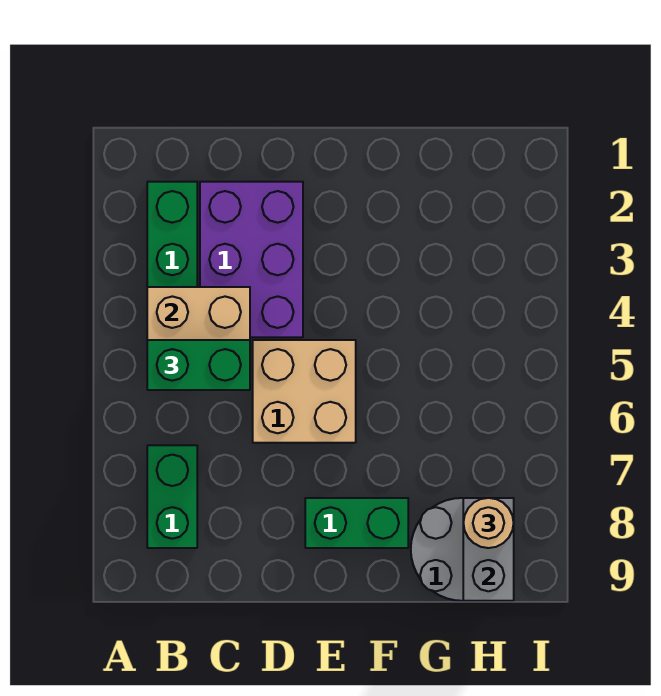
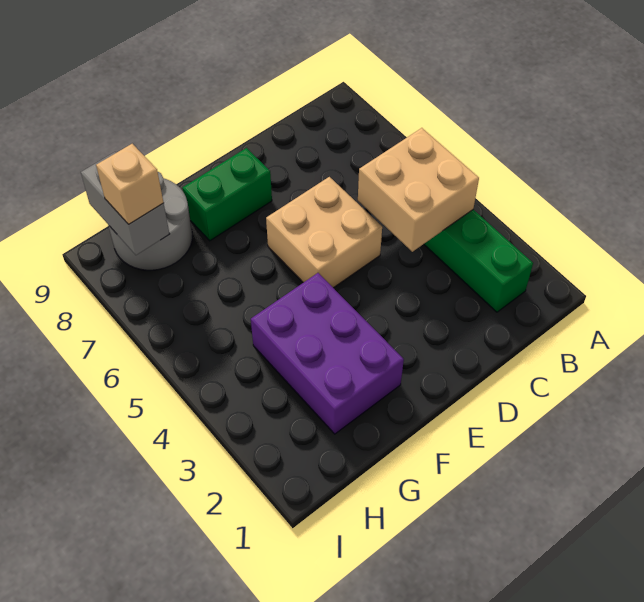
green brick B5:C5 level 3 -> none
green brick B7:B8 level 1 -> none
purple brick C2:D4 level 1 -> purple brick F2:G4 level 1
tan round brick H8 level 3 -> tan brick H8 level 3

